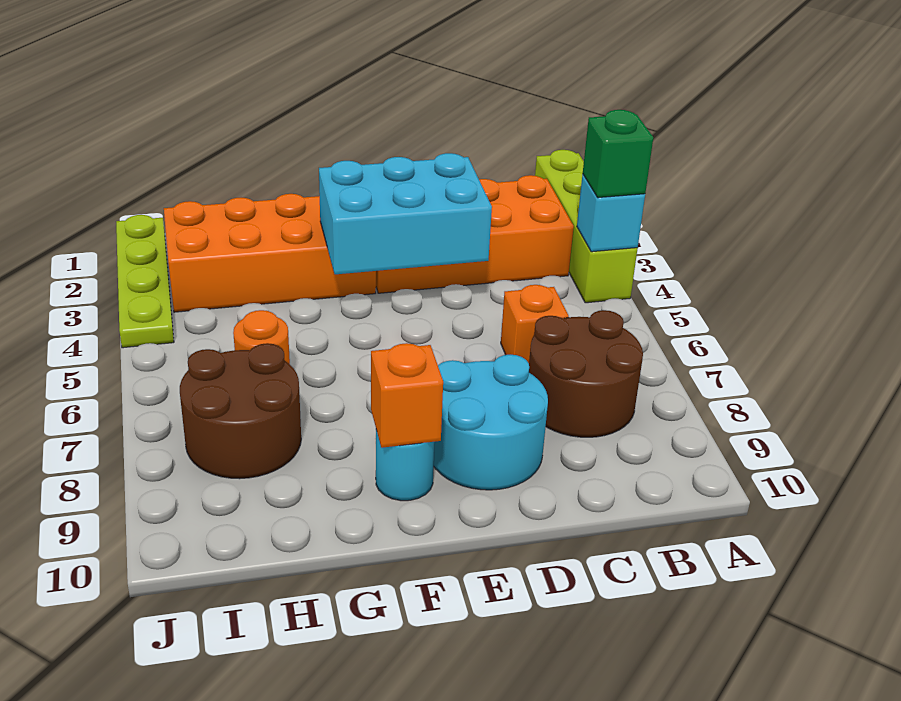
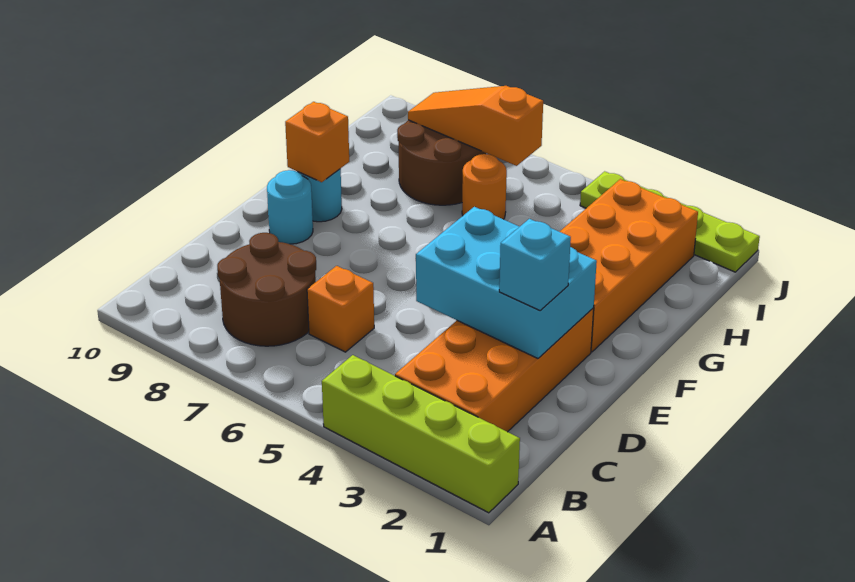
cyan brick A4 level 2 -> cyan brick D2 level 3
green brick A4 level 3 -> none
cyan brick D3:F4 level 2 -> cyan brick D2:E4 level 2
cyan round brick D8:E9 level 1 -> cyan round brick E9 level 1
none -> orange slope I6:I8 level 2 top 6

